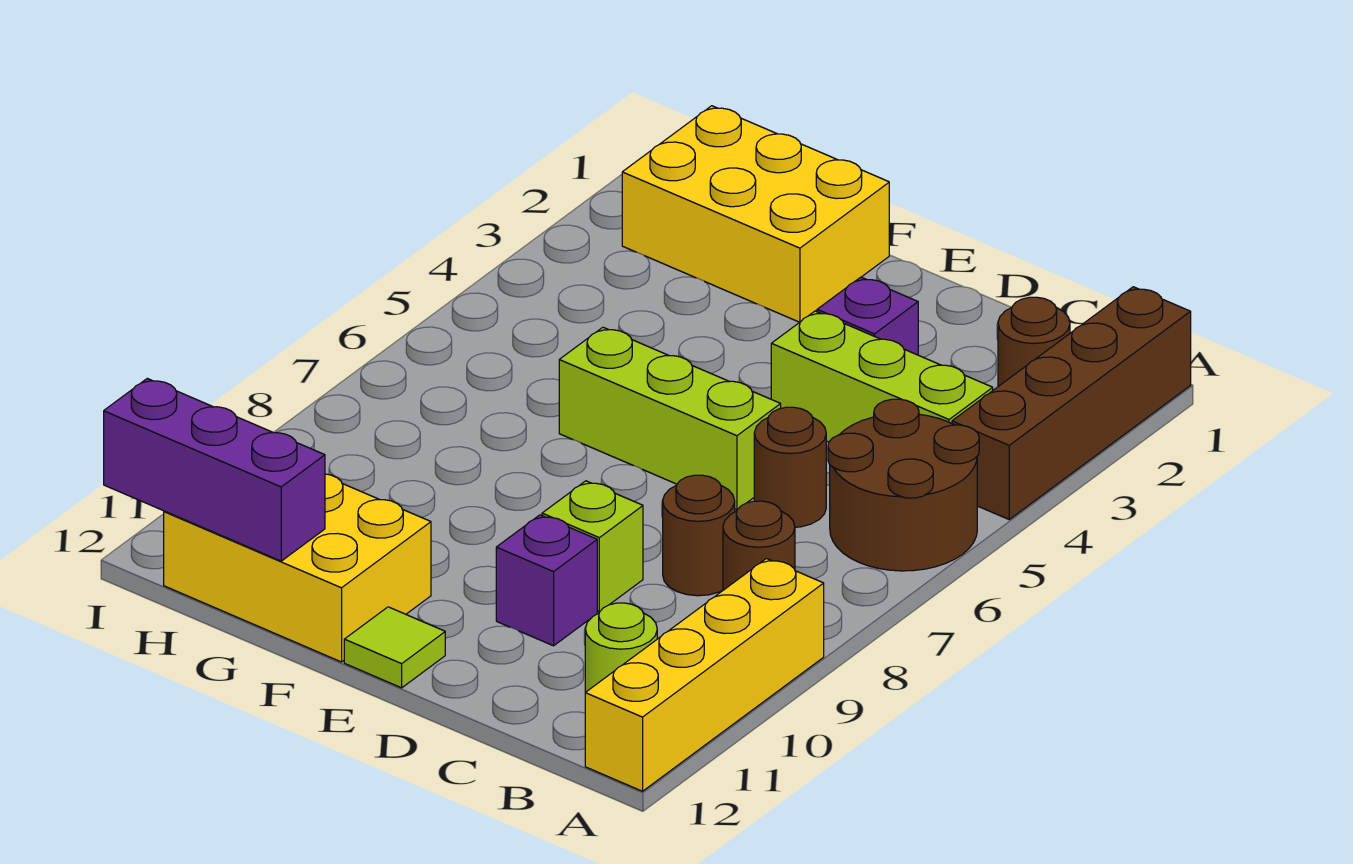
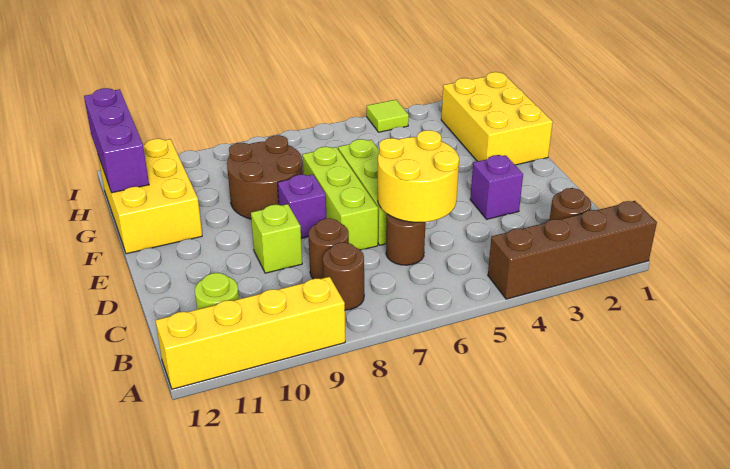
brown round brick A5:B6 level 1 -> brown round brick F8:G9 level 1
lime brick B4:D4 level 1 -> lime brick D7:F7 level 1
none -> yellow round brick C5:D6 level 2
purple brick D10 level 1 -> purple brick E8 level 1
lime tile E12 level 1 -> lime tile I4 level 1

